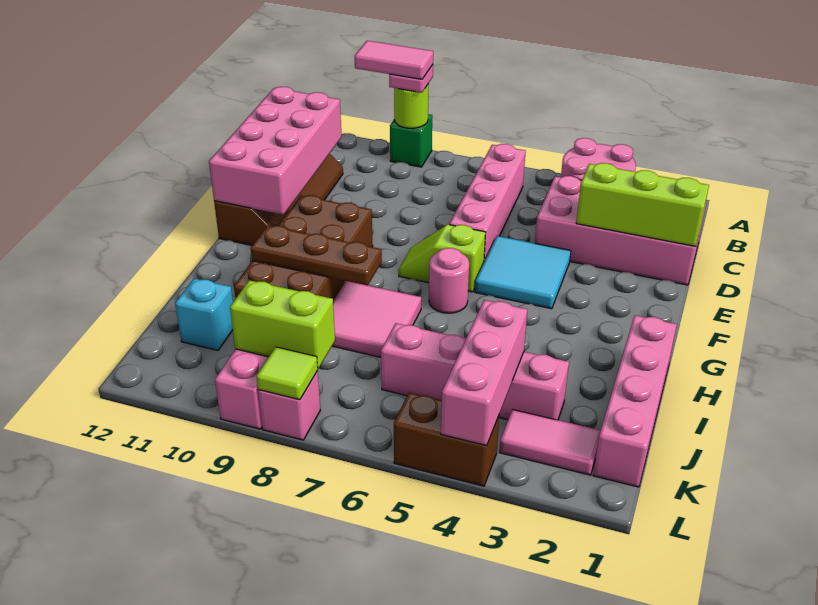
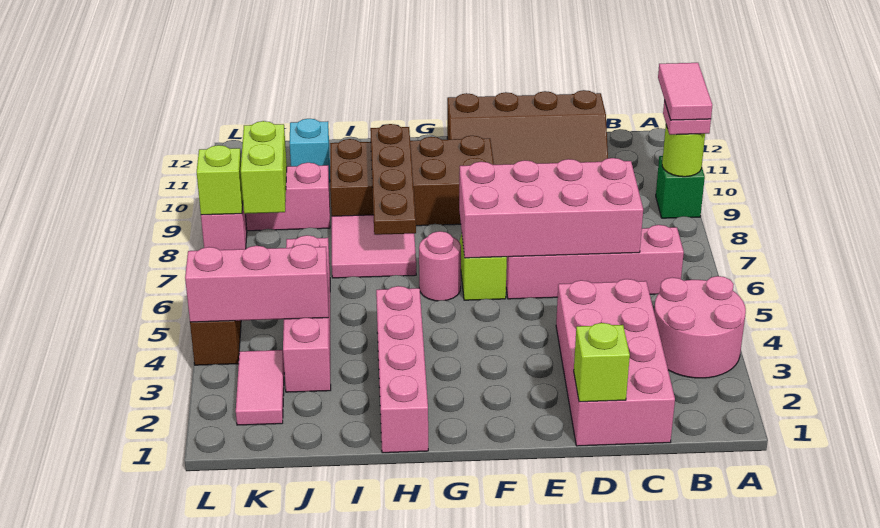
pink brick C11:F12 level 2 -> pink brick C6:F7 level 2
lime brick D1:D3 level 2 -> lime brick D1 level 2
cyan tile E4:F5 level 1 -> none
pink brick H1:K1 level 1 -> pink brick H1:H4 level 1
brown plate H8:H10 level 2 -> brown plate H7:H10 level 2
lime tile L8 level 2 -> lime brick L8 level 2

